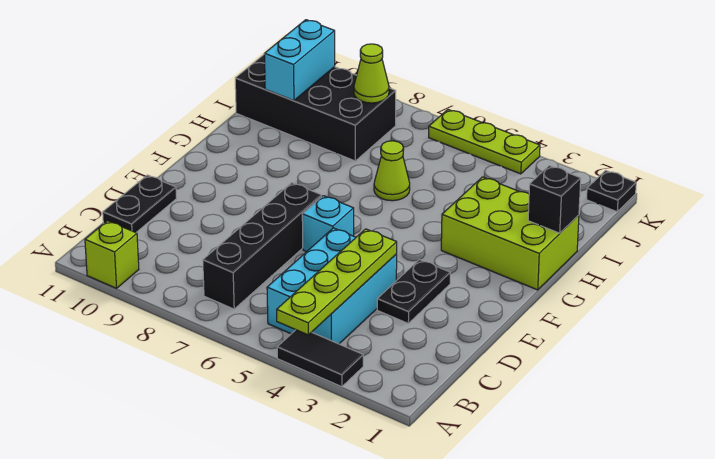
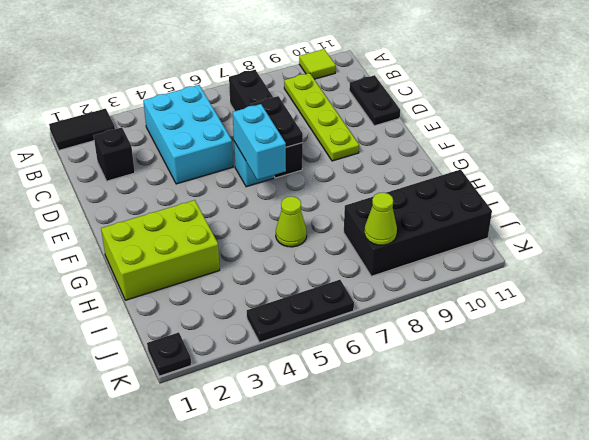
black tile A3:A4 level 1 -> black tile A1:A2 level 1
lime plate A4:D4 level 2 -> lime plate B9:E9 level 1
lime brick A10 level 1 -> lime tile A10 level 1
black plate D3:E3 level 1 -> black plate D7:E7 level 2
black brick H1 level 2 -> black brick C2 level 1
cyan brick I10:J10 level 2 -> cyan brick E6:F6 level 2
lime plate K4:K6 level 1 -> black plate K4:K6 level 1

